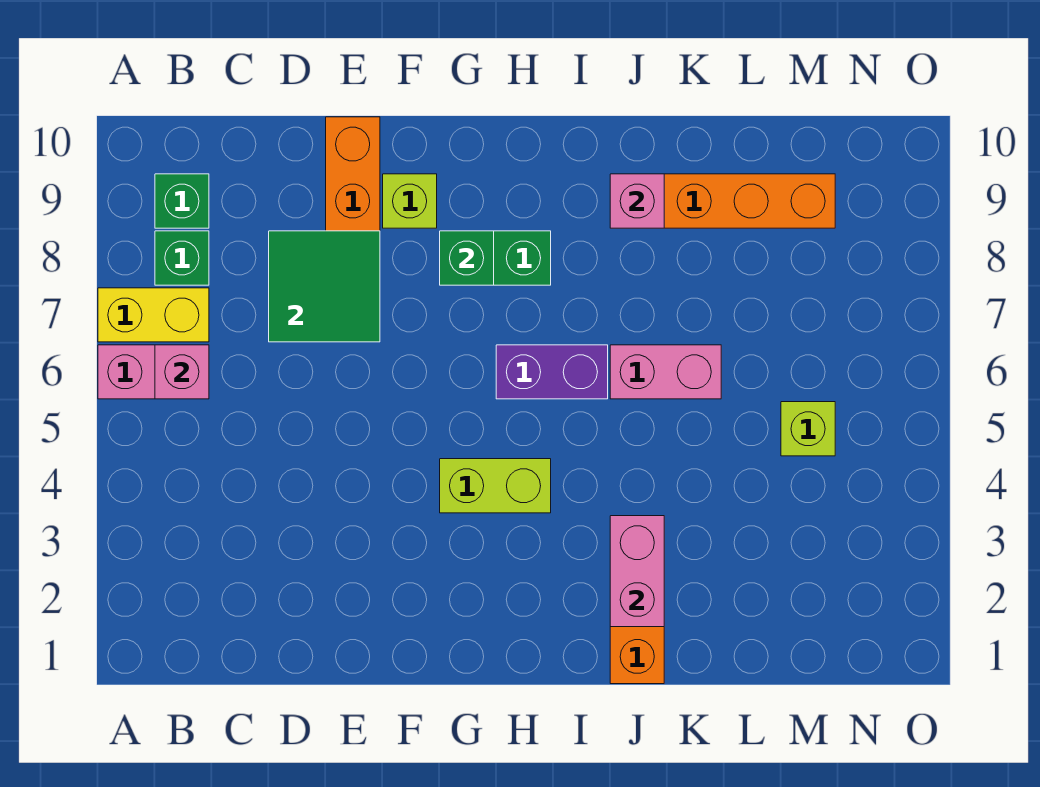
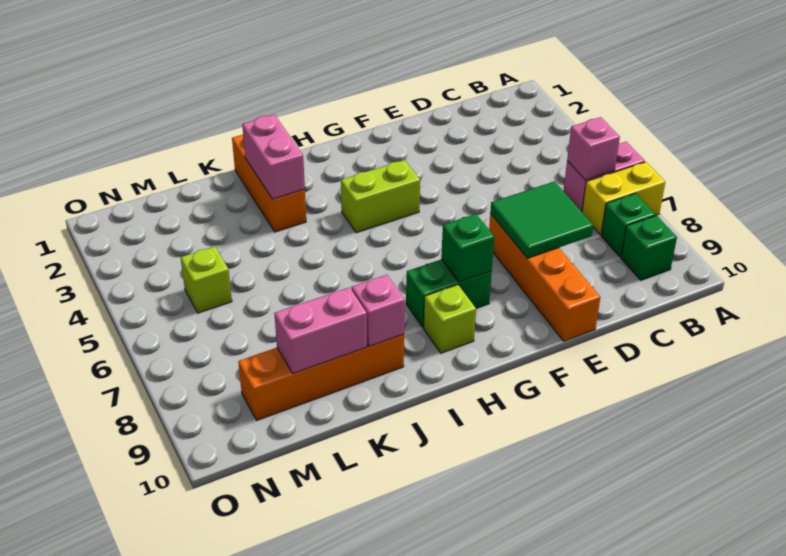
lime brick F9 level 1 -> lime brick H9 level 1
purple brick H6:I6 level 1 -> none
pink brick J6:K6 level 1 -> pink brick K9:L9 level 2

